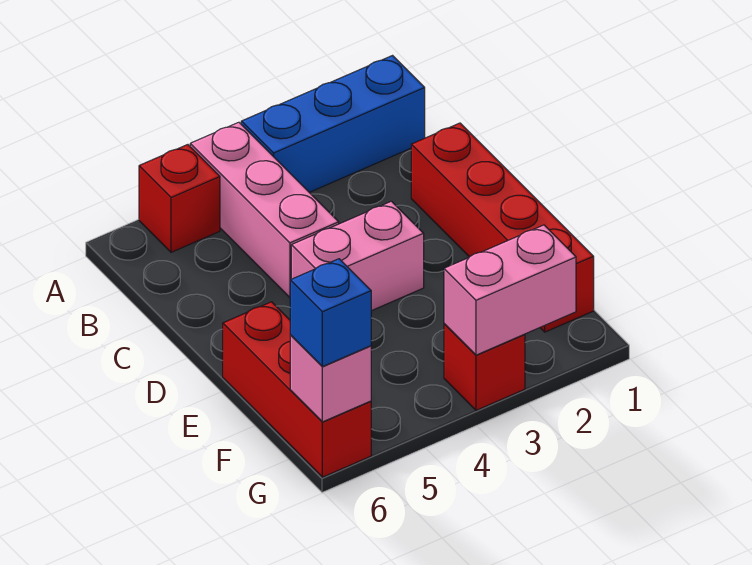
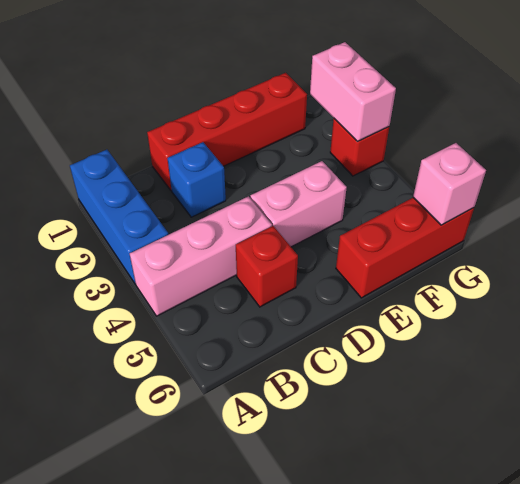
red brick A5 level 1 -> red brick C5 level 1
pink brick D3:D4 level 1 -> pink brick D4:E4 level 1
blue brick G6 level 3 -> blue brick C2 level 1

